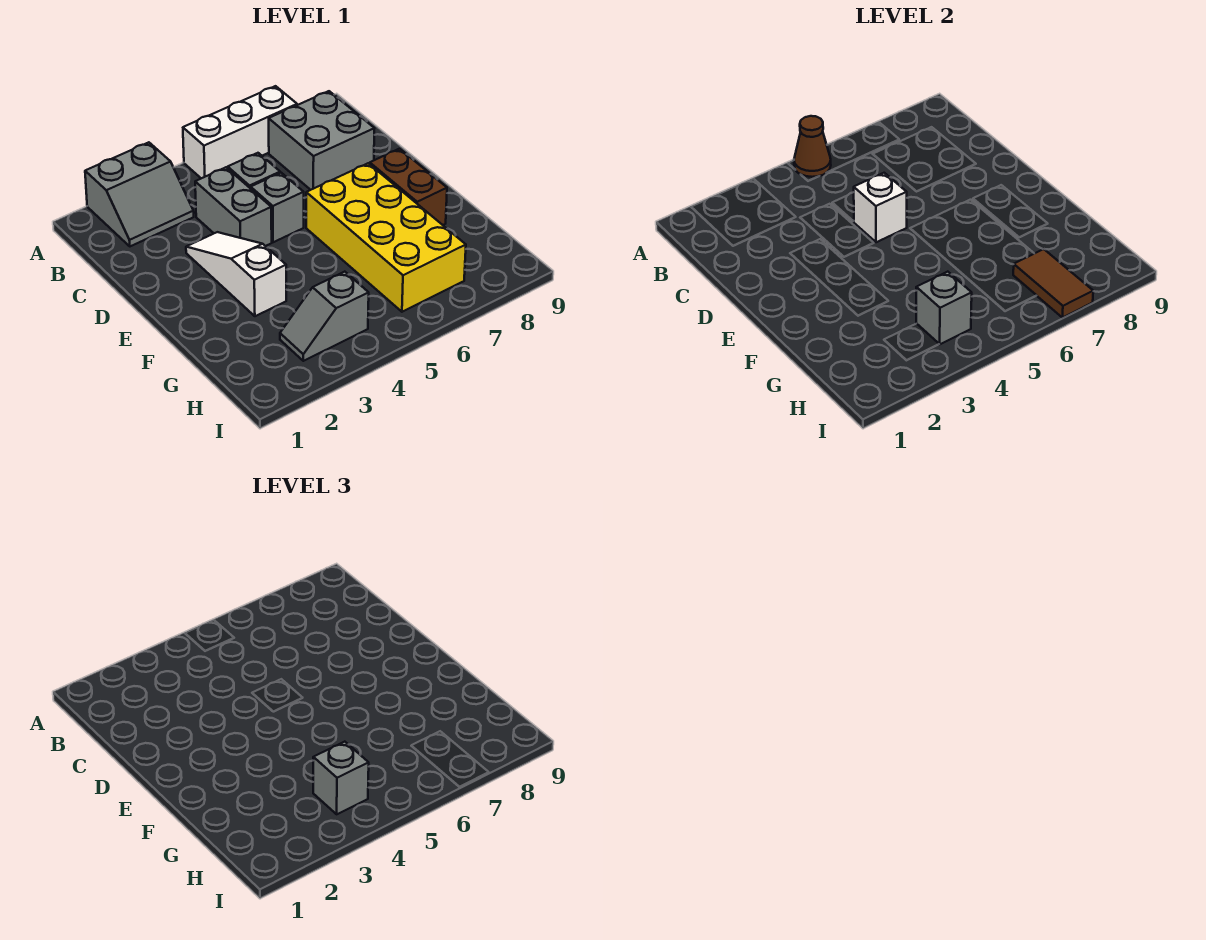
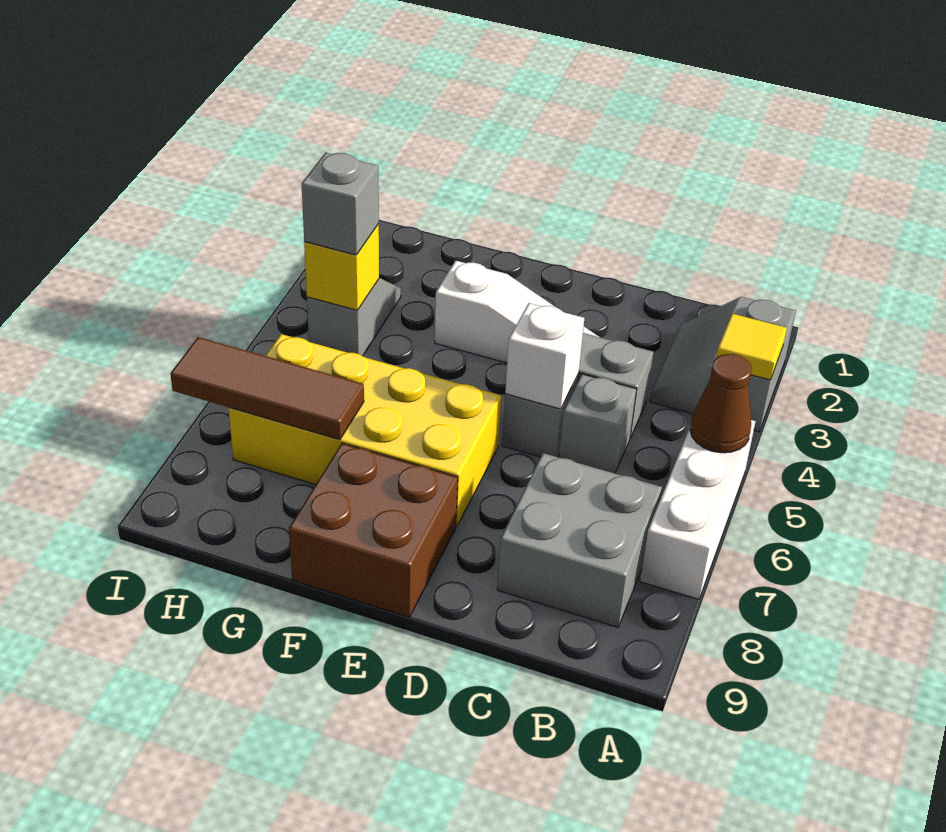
none -> yellow tile A3 level 2
brown brick E8:F8 level 1 -> brown brick E8:F9 level 1
grey brick H4 level 2 -> yellow brick H4 level 2
brown tile H7:I7 level 2 -> brown tile G7:I7 level 2

